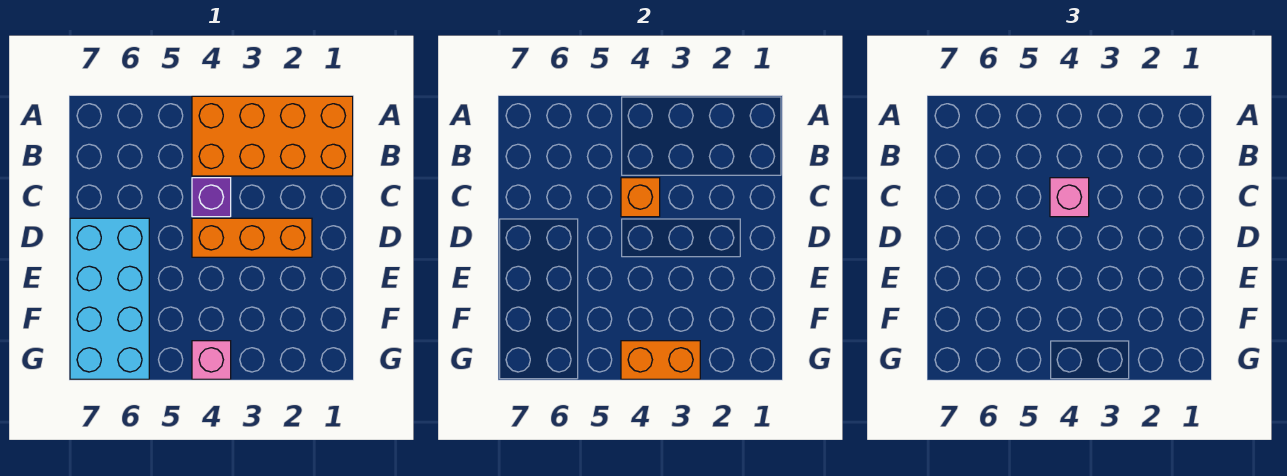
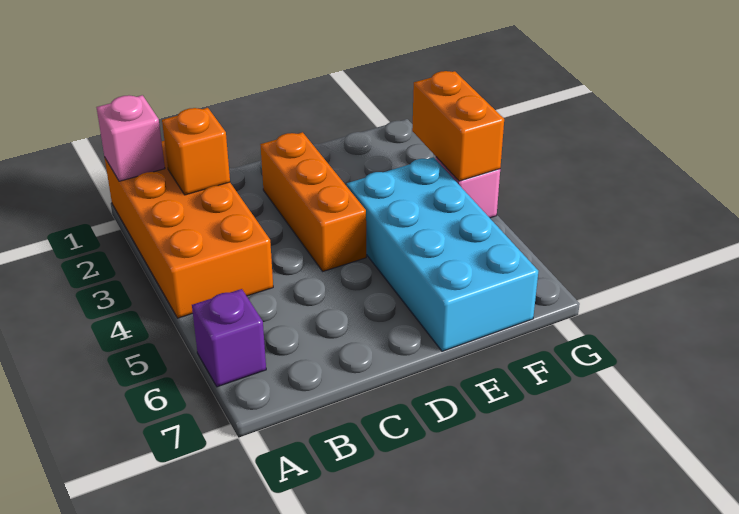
purple brick C4 level 1 -> purple brick A6 level 1
orange brick C4 level 2 -> orange brick B2 level 2
pink brick C4 level 3 -> pink brick A1 level 2
cyan brick D6:G7 level 1 -> cyan brick E4:F7 level 1

